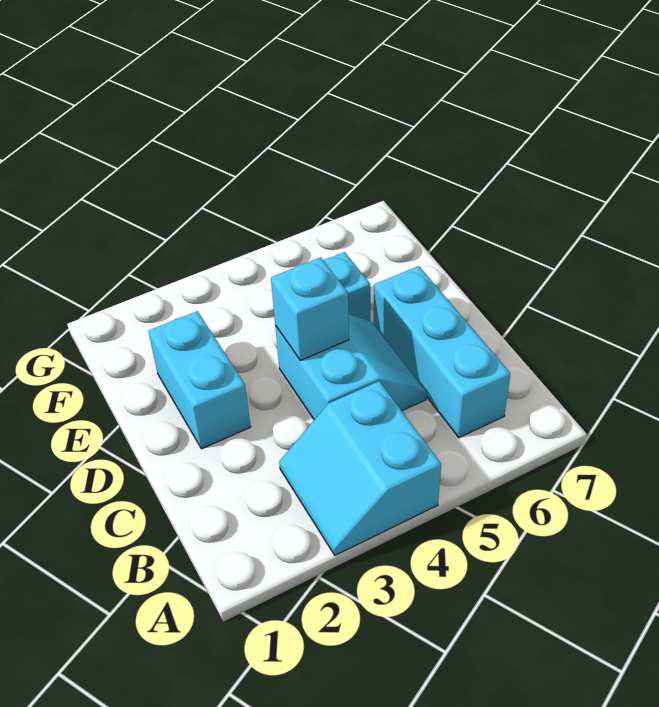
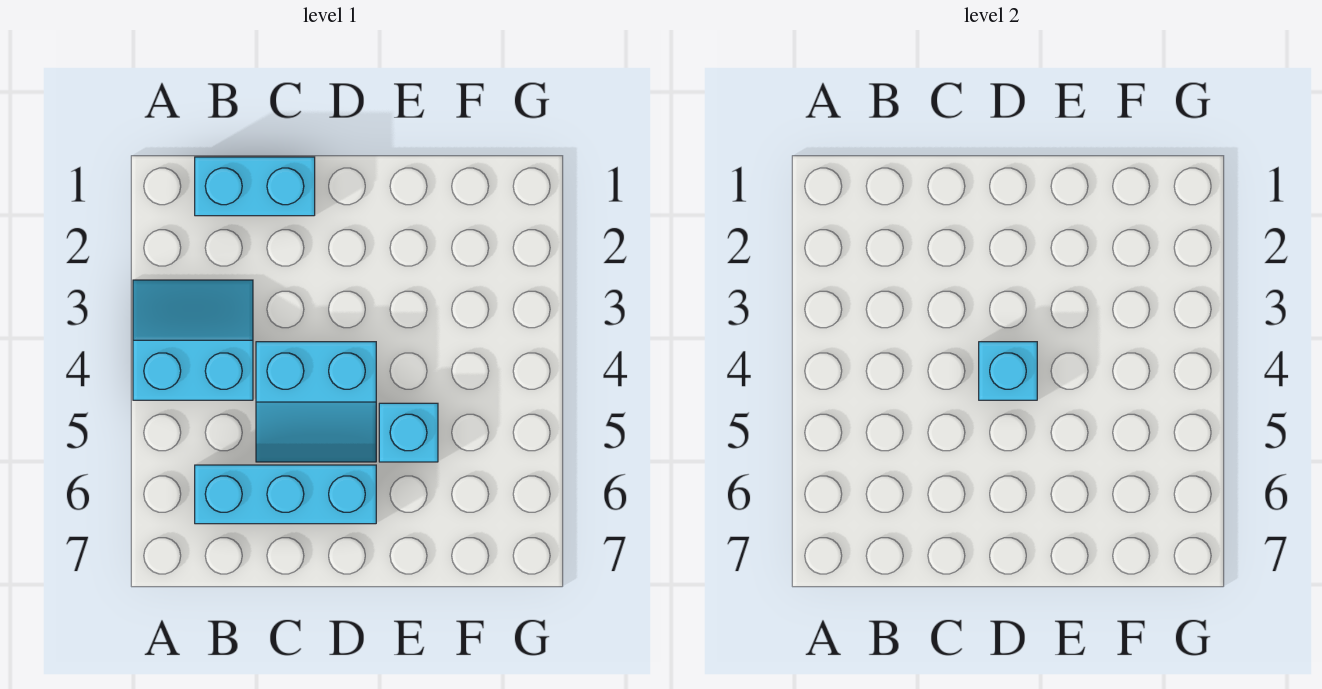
cyan brick D2:E2 level 1 -> cyan brick B1:C1 level 1

